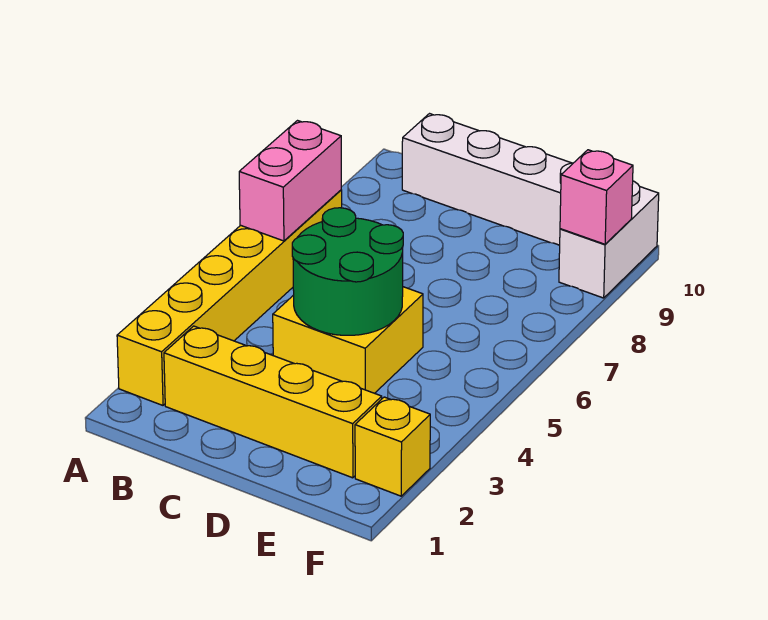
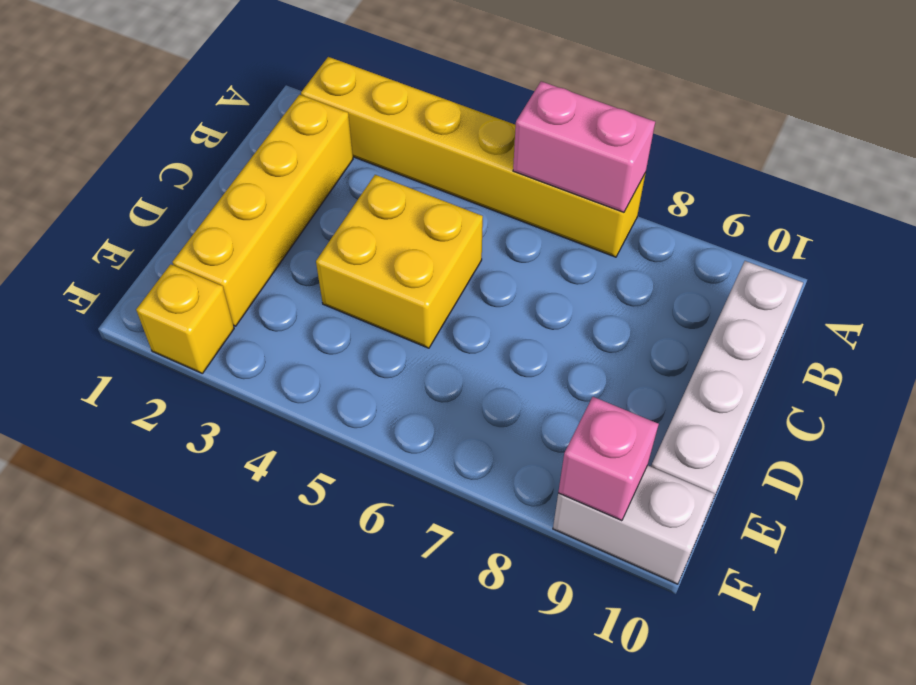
green round brick C4:D5 level 2 -> none

